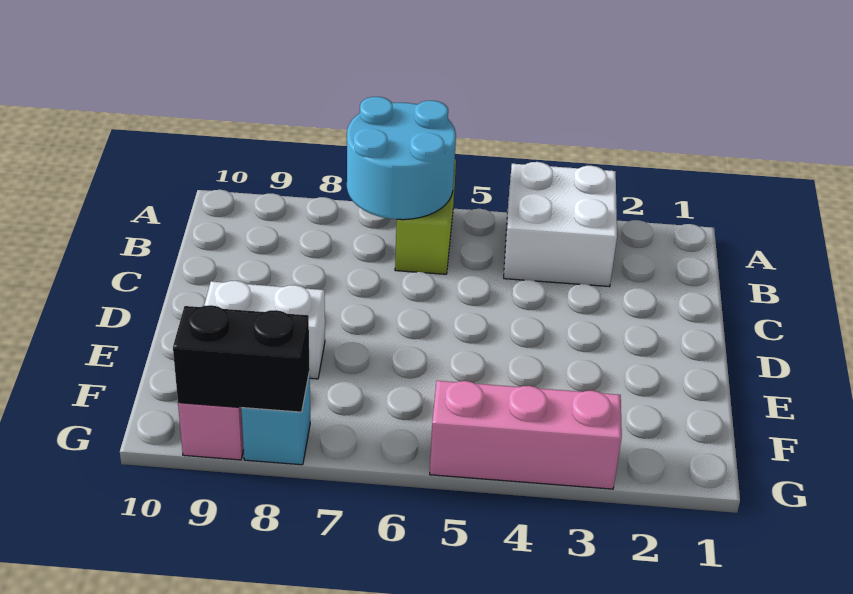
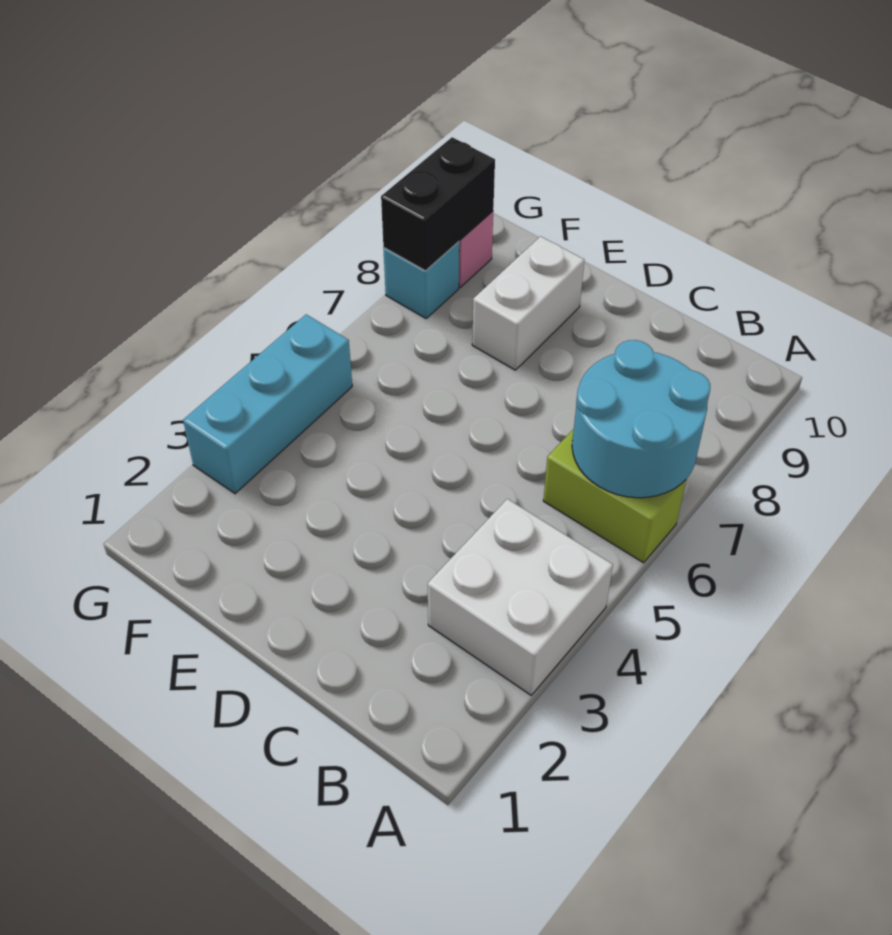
pink brick G3:G5 level 1 -> cyan brick G3:G5 level 1

